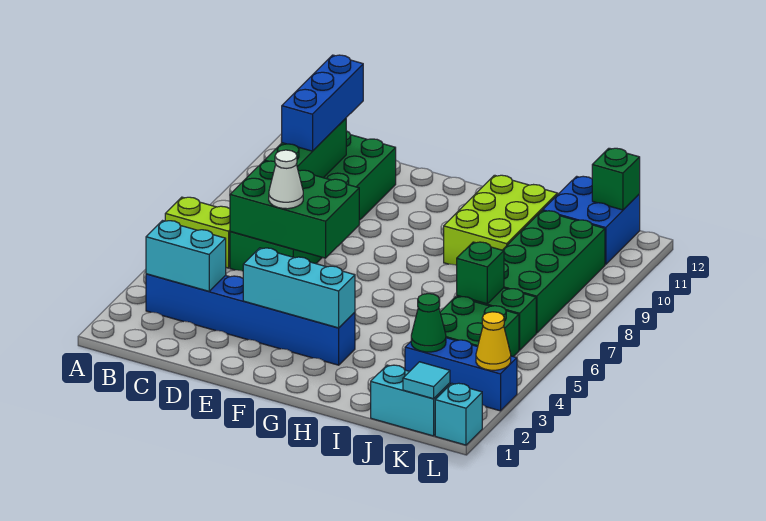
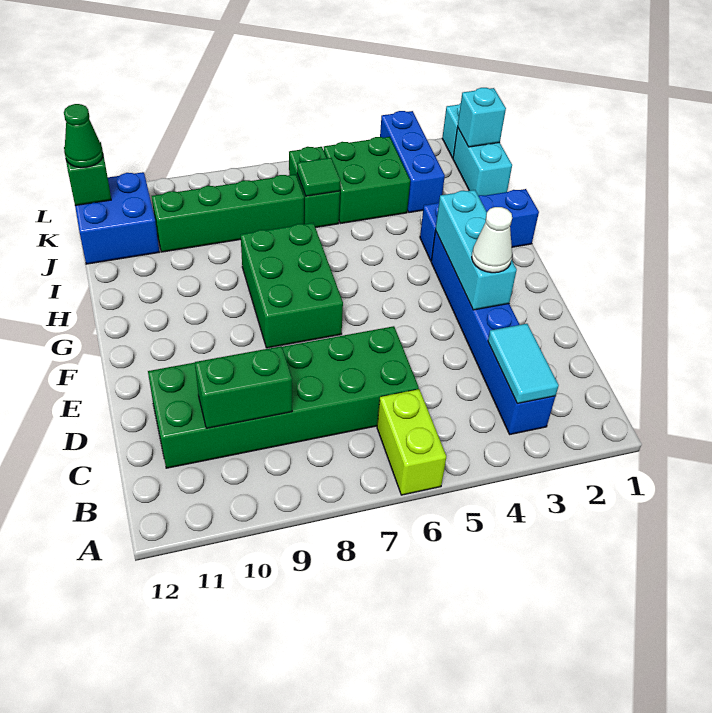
cyan brick B3:C3 level 2 -> cyan tile B3:C3 level 2
green brick C6:E7 level 2 -> green brick F7:H8 level 1
green brick C8:C10 level 2 -> green brick C9:C10 level 2
blue brick C9:C11 level 3 -> blue brick H1:H3 level 1
white cone D6 level 3 -> white cone E3 level 3
lime brick H9:I11 level 1 -> none
green cone J3 level 2 -> green cone K12 level 3
green brick J6 level 2 -> green tile J6 level 2
green brick J7:K10 level 1 -> green brick J7:J10 level 1
cyan tile K1 level 2 -> cyan brick K1 level 2
yellow cone L3 level 2 -> none

